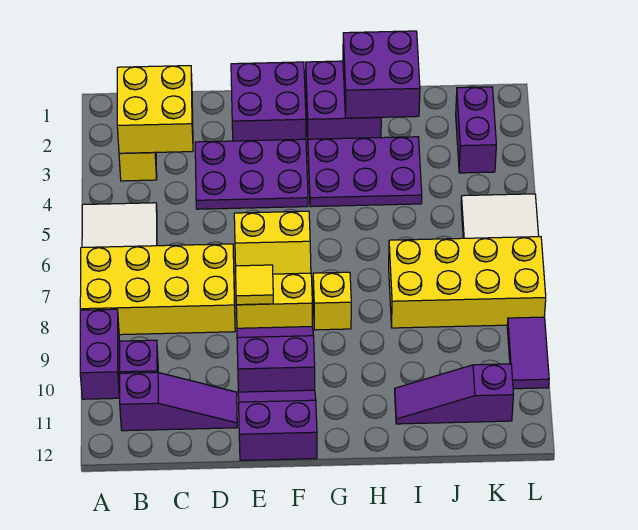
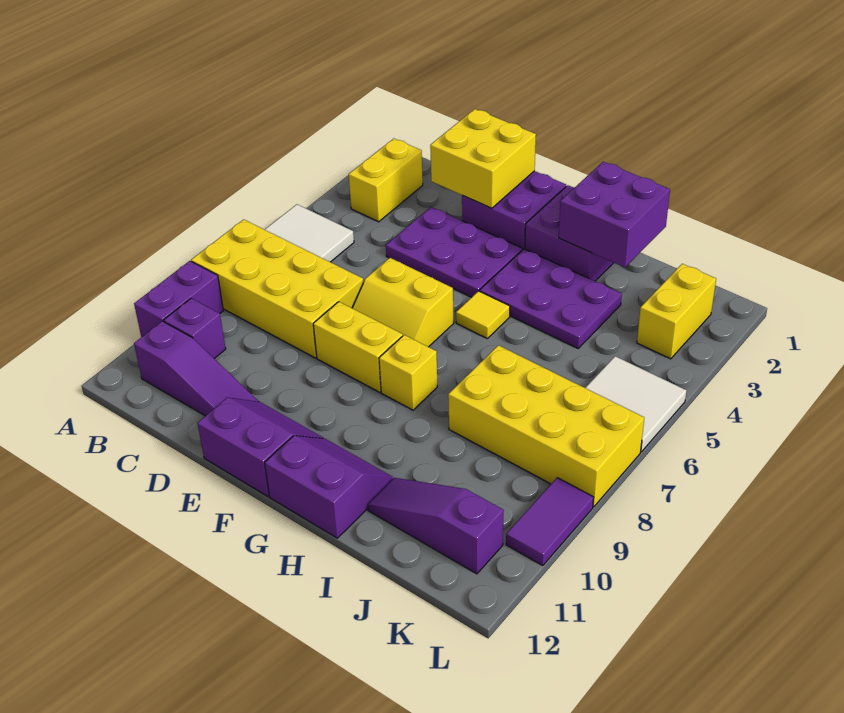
yellow brick B2:C3 level 2 -> yellow brick D1:E2 level 2
yellow tile E8 level 2 -> yellow tile G5 level 1
purple slope E9:F10 level 1 top 10 -> purple slope G11:H12 level 1 top 12
purple brick K2:K3 level 1 -> yellow brick K2:K3 level 1

